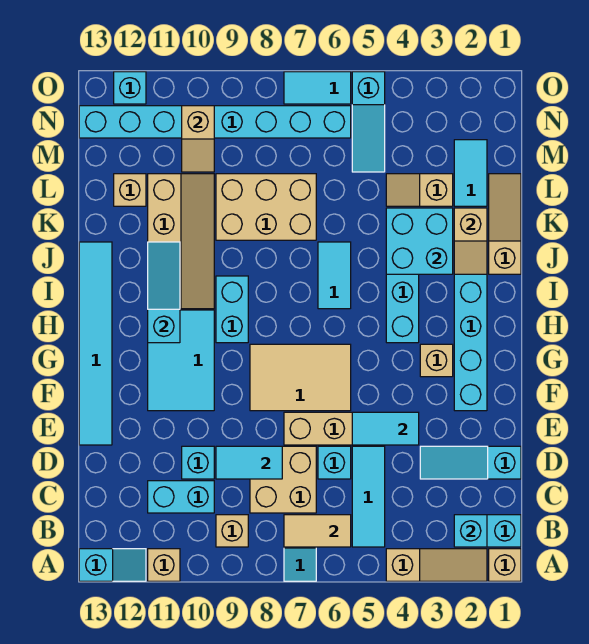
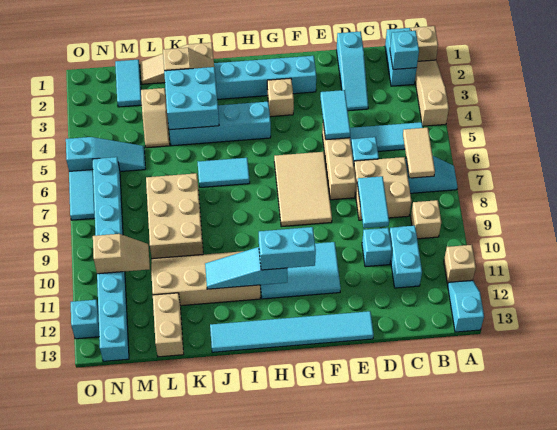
cyan brick H9:I9 level 1 -> cyan brick G11:H11 level 3
cyan tile L2:M2 level 1 -> cyan tile M1:M2 level 1
tan brick L12 level 1 -> tan brick L12:L13 level 1

